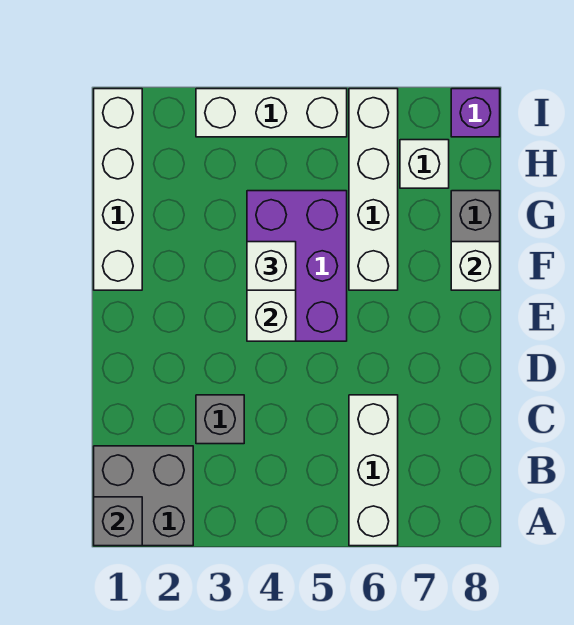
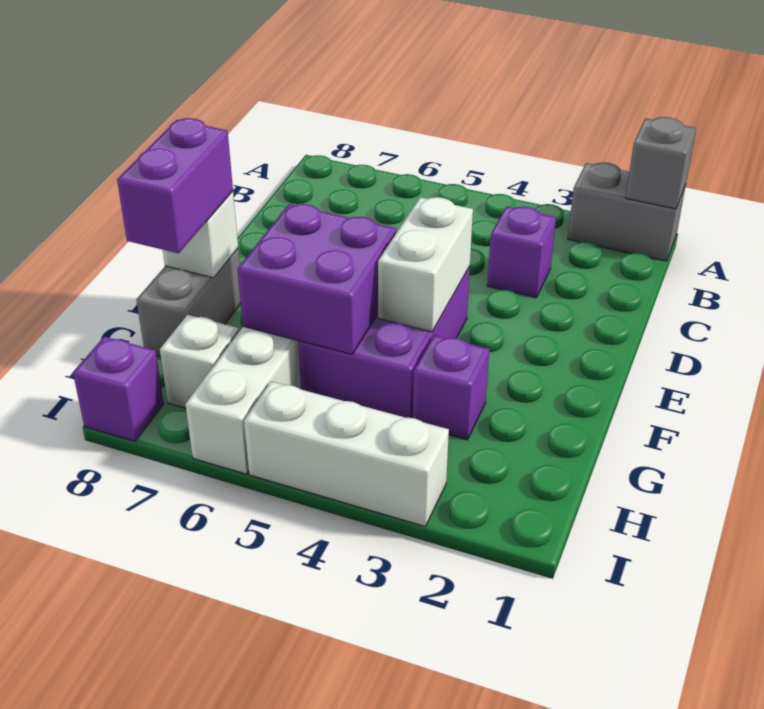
grey brick A1:B2 level 1 -> grey brick A1:A2 level 1
white brick A6:C6 level 1 -> none
grey brick C3 level 1 -> purple brick C3 level 1
white brick F1:I1 level 1 -> none
white brick F4 level 3 -> none
none -> purple brick F5:G6 level 2
none -> purple brick F8:G8 level 3
none -> purple brick G3 level 1

